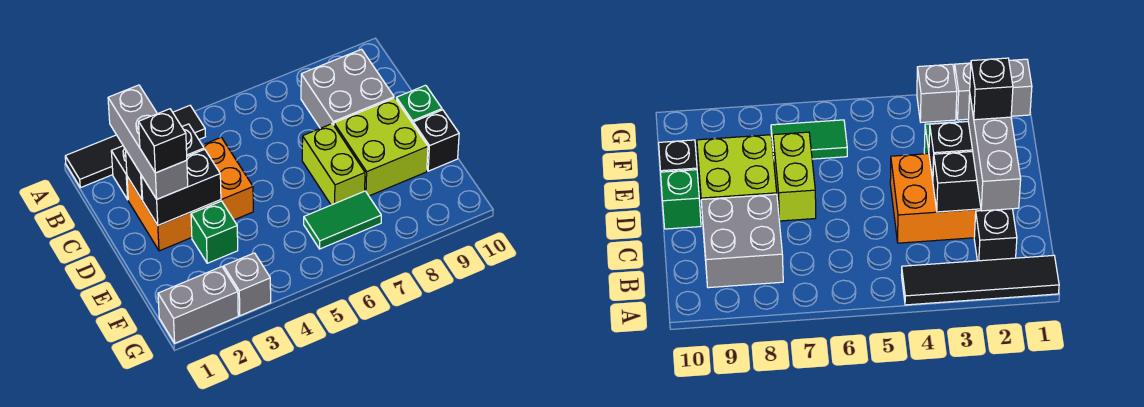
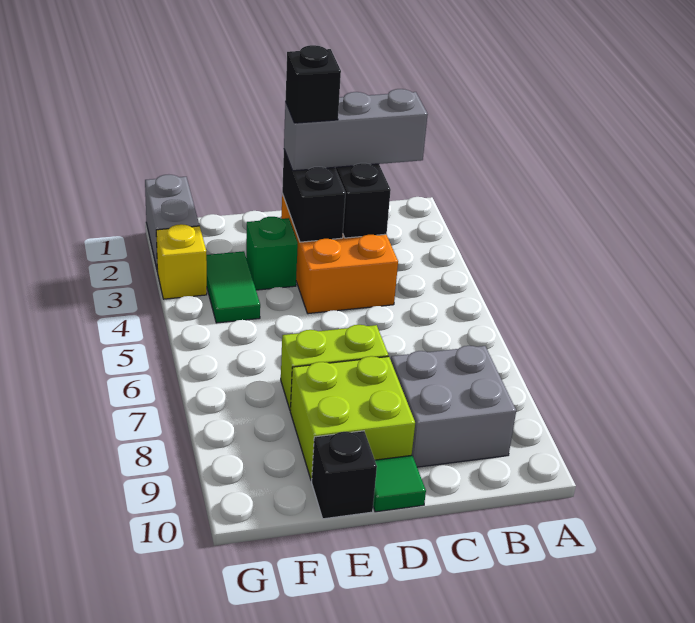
black tile A1:A4 level 1 -> none
black brick B2 level 1 -> none
green brick D10 level 1 -> green tile D10 level 1
green tile F6:F7 level 1 -> green tile F3:F4 level 1
grey brick G3 level 1 -> yellow brick G3 level 1

